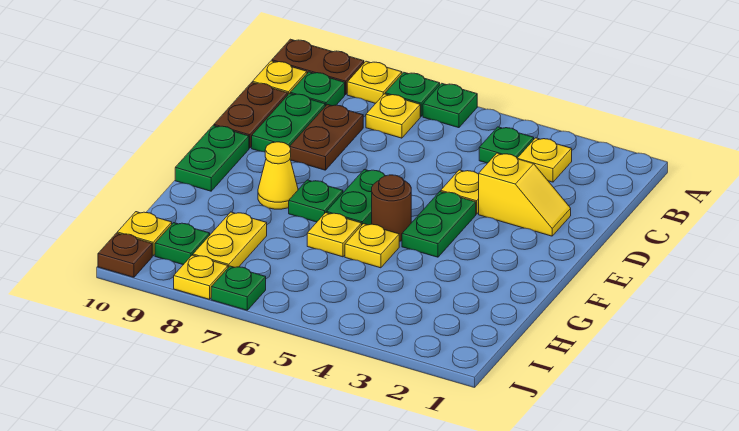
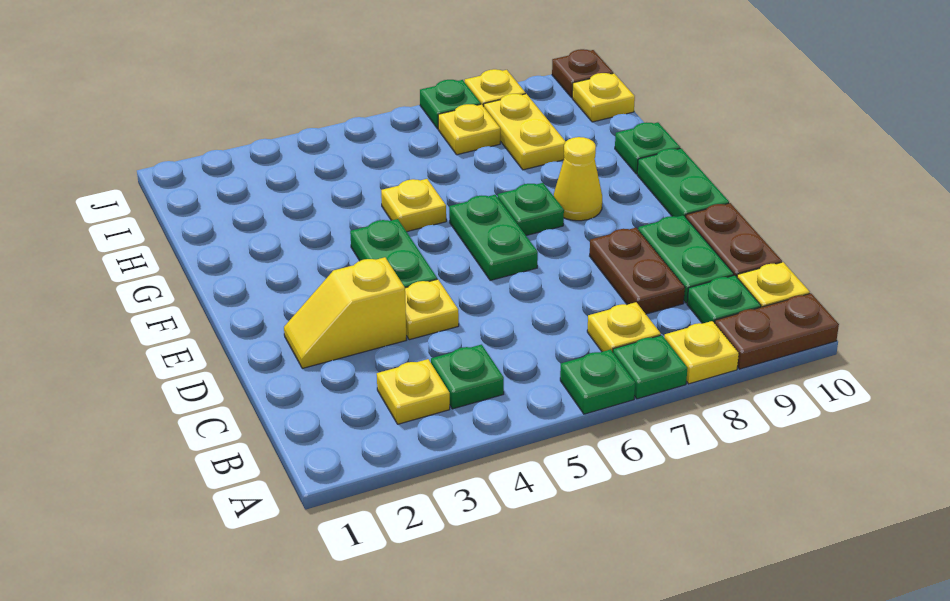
brown round brick F5 level 1 -> none
yellow plate G6 level 1 -> yellow plate I7 level 1
green plate I9 level 1 -> green plate G10 level 1

